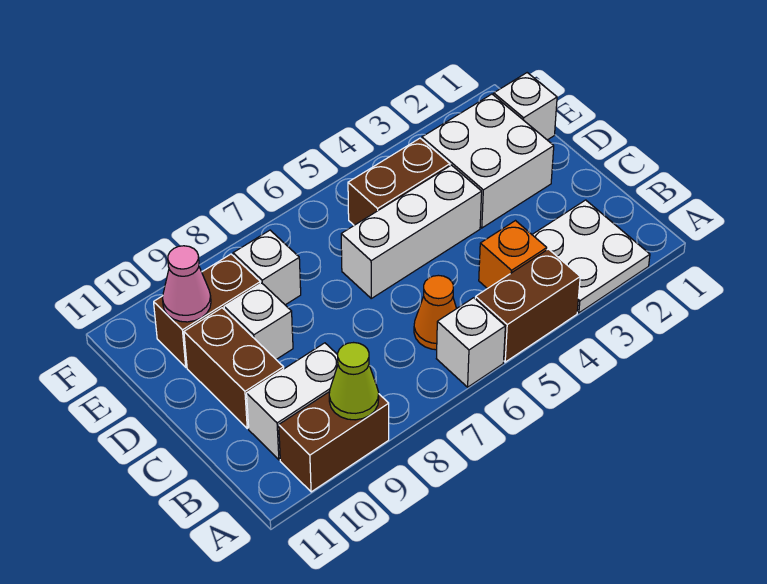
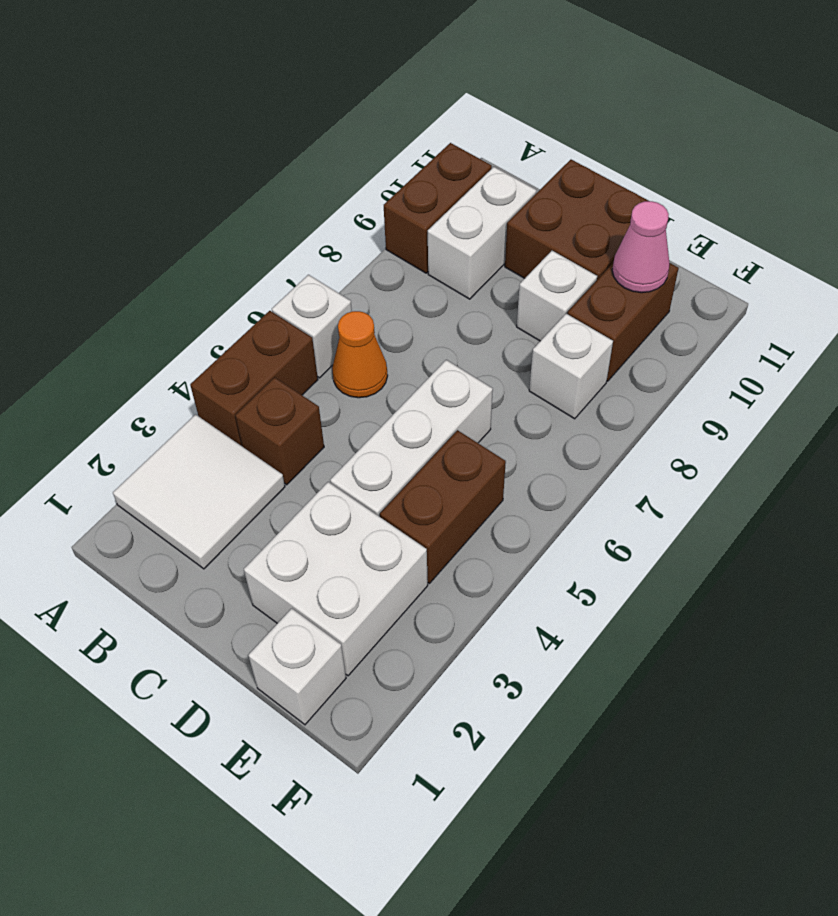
white plate A2:B3 level 1 -> white tile A2:B3 level 1
lime cone A9 level 2 -> none
orange brick B4 level 1 -> brown brick B4 level 1
brown brick C10:D10 level 1 -> brown brick C10:D11 level 1

